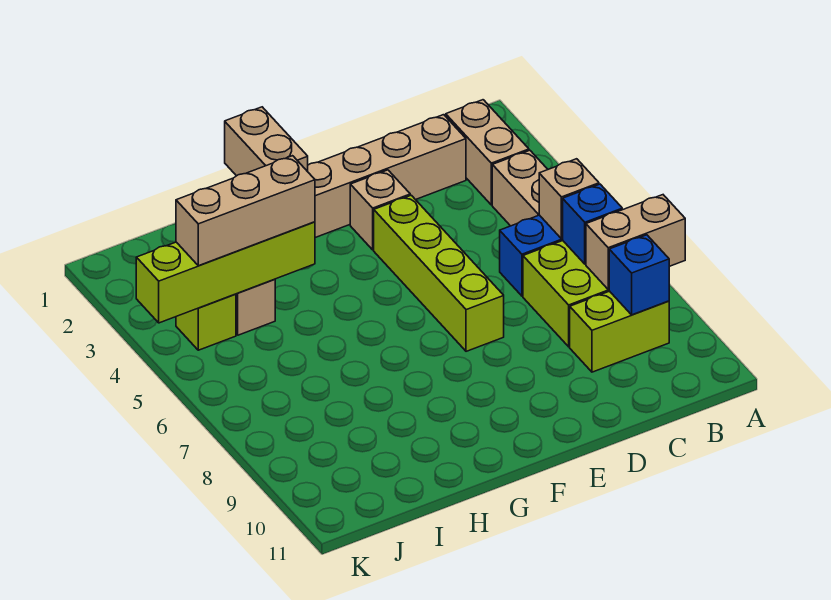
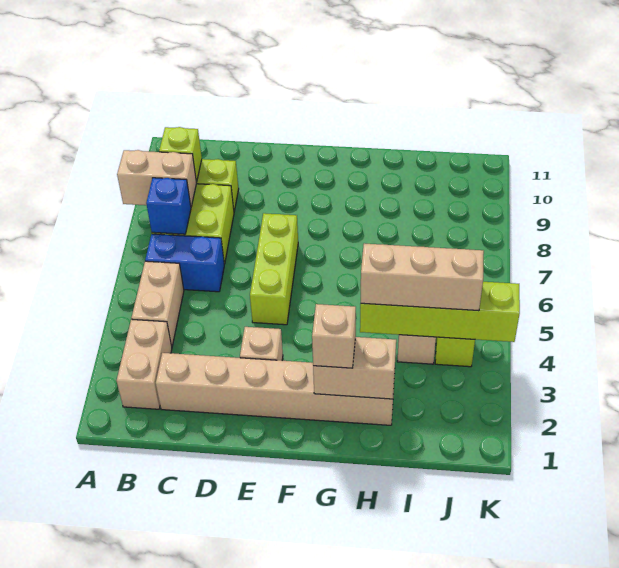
tan brick B6 level 2 -> tan brick G2 level 3
blue brick B9 level 2 -> lime brick B9 level 2
lime brick E4:E7 level 1 -> lime brick E5:E7 level 1
tan brick G1:G2 level 2 -> tan brick G2:H2 level 2

